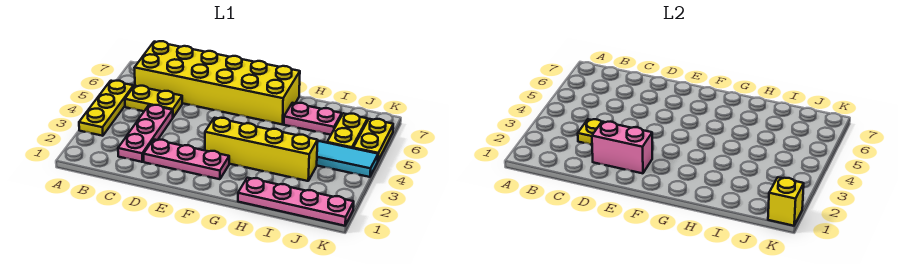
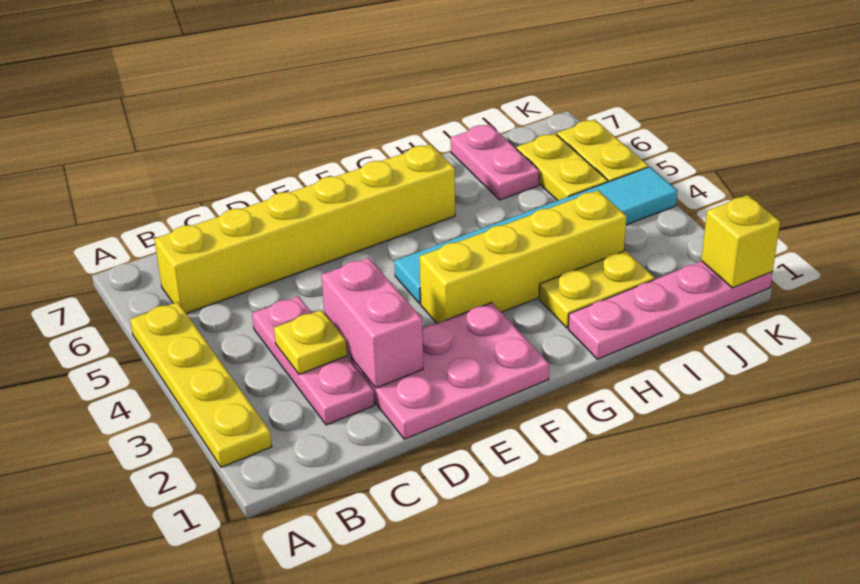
yellow plate A3:A5 level 1 -> yellow plate A2:A5 level 1
yellow plate B5:C5 level 1 -> yellow plate H2:I2 level 1
yellow brick B6:G7 level 1 -> yellow brick B6:G6 level 1
pink plate D2:F2 level 1 -> pink plate D1:F2 level 1
pink brick D2:E2 level 2 -> pink brick D2:D3 level 2
pink plate H6:I6 level 1 -> pink plate I6:I7 level 1

